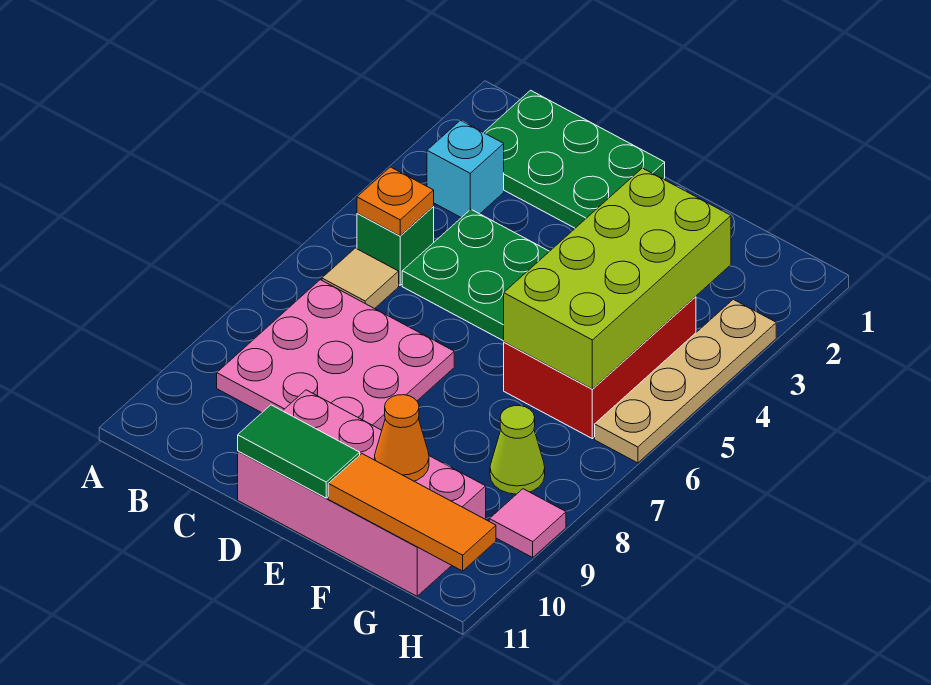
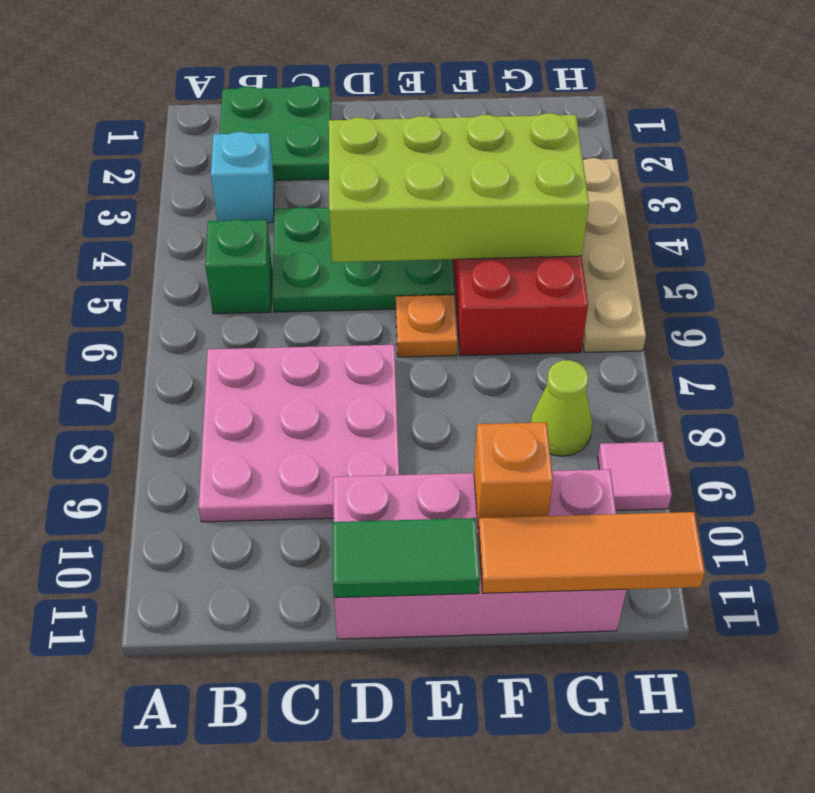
green plate B1:D2 level 1 -> green plate B1:C2 level 1
orange plate B5 level 2 -> orange plate E6 level 1
tan tile B6 level 1 -> none
lime brick F3:G6 level 2 -> lime brick D4:G5 level 2
orange cone F10 level 2 -> orange brick F10 level 2

